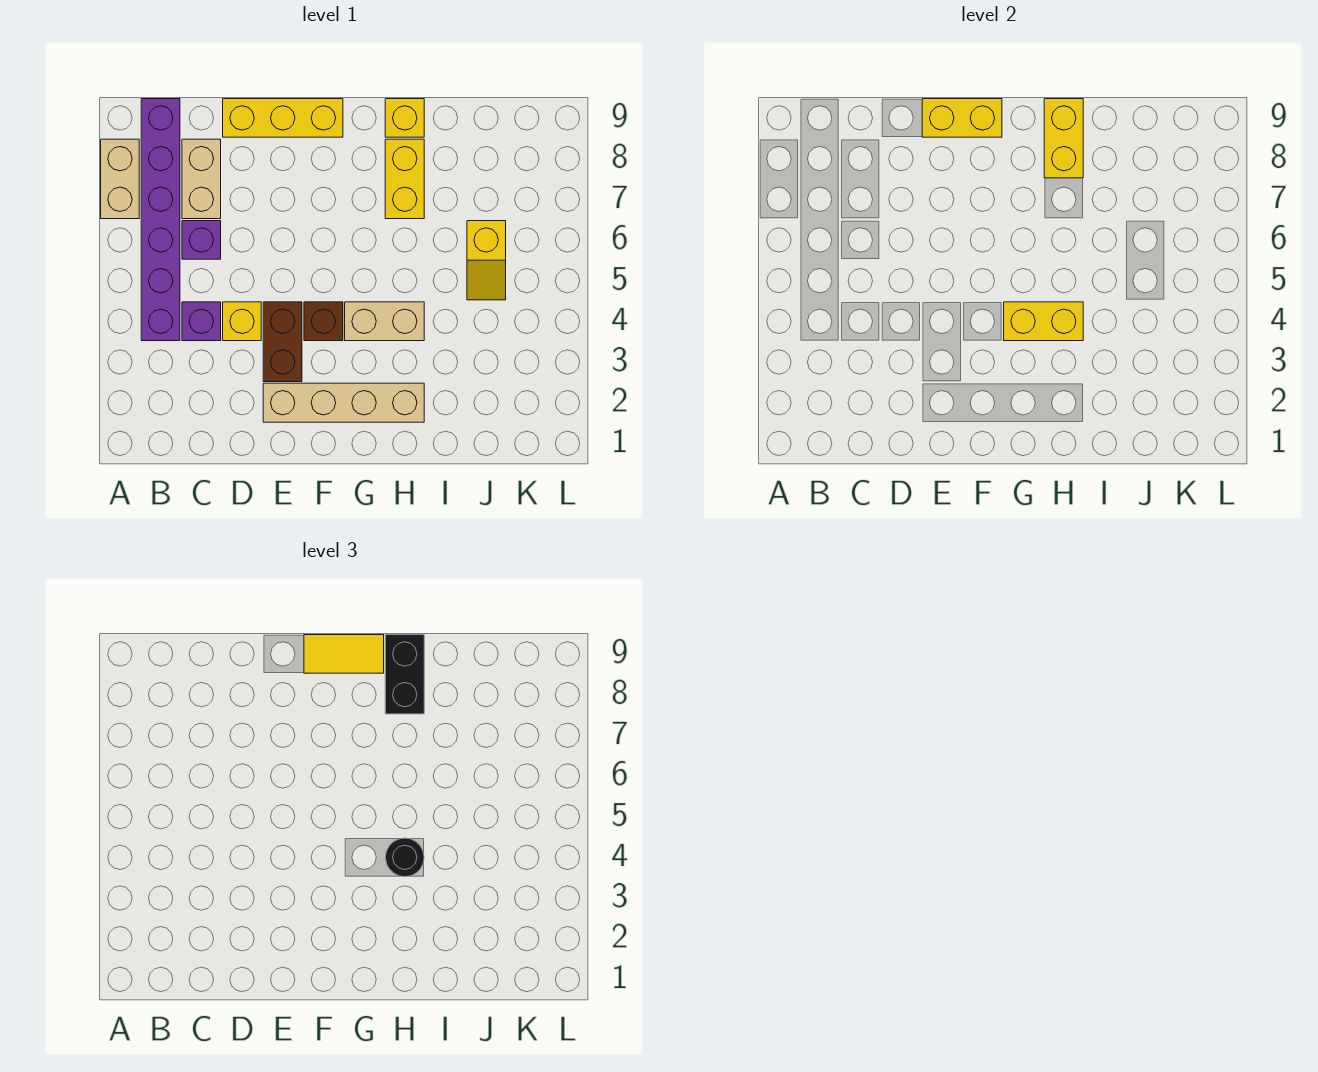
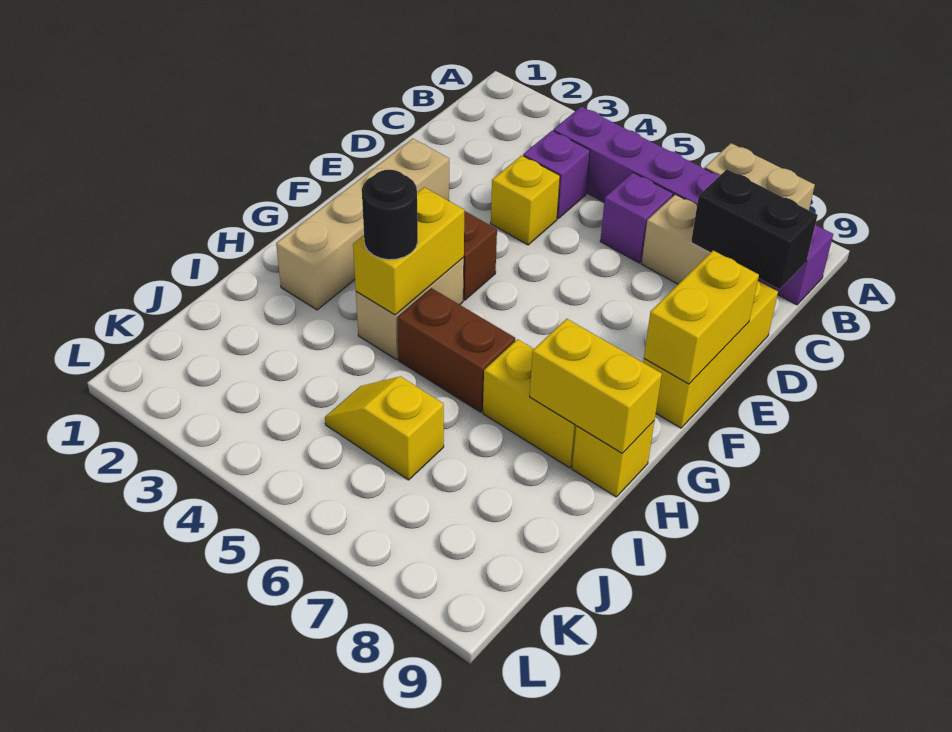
brown brick E3:E4 level 1 -> brown brick H5:H6 level 1
yellow tile F9:G9 level 3 -> none
black brick H8:H9 level 3 -> black brick C8:C9 level 2

